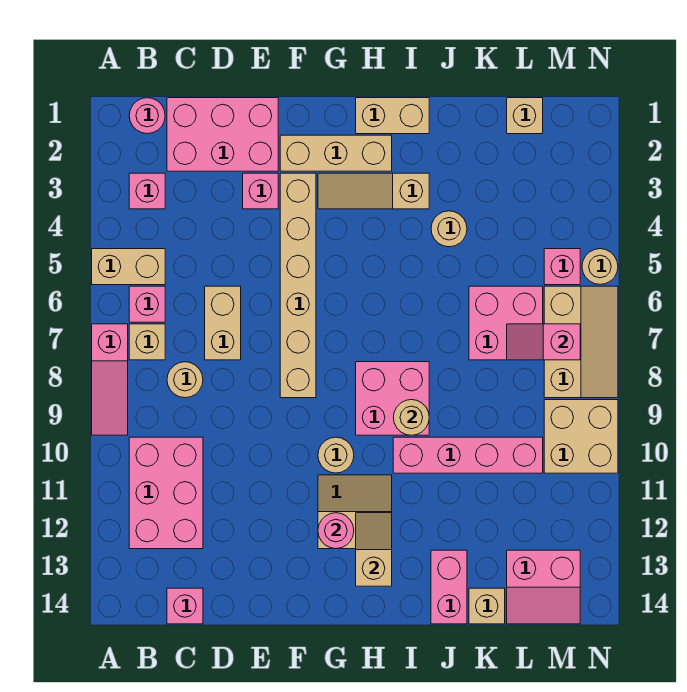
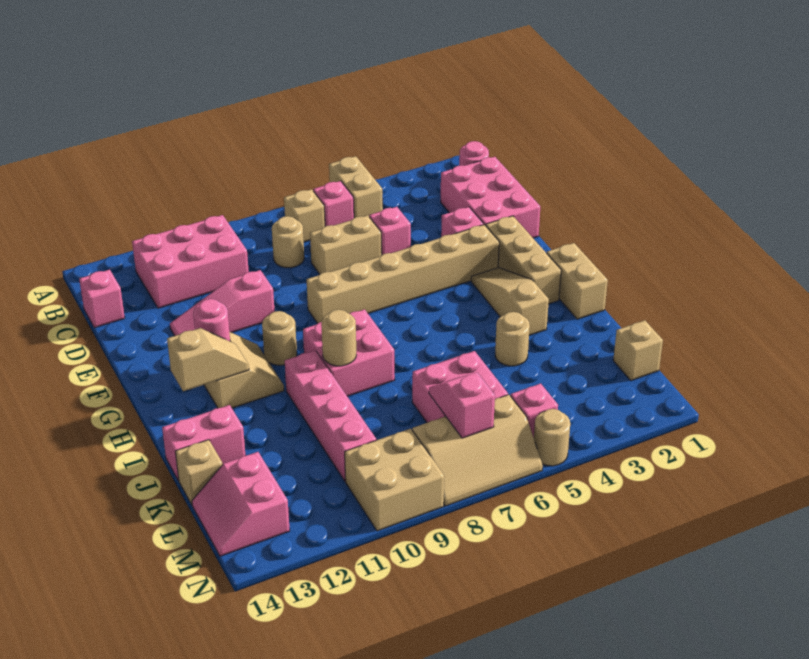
pink slope A7:A9 level 1 top 7 -> pink slope E10:E12 level 1 top 10
pink brick B3 level 1 -> pink brick D5 level 1

